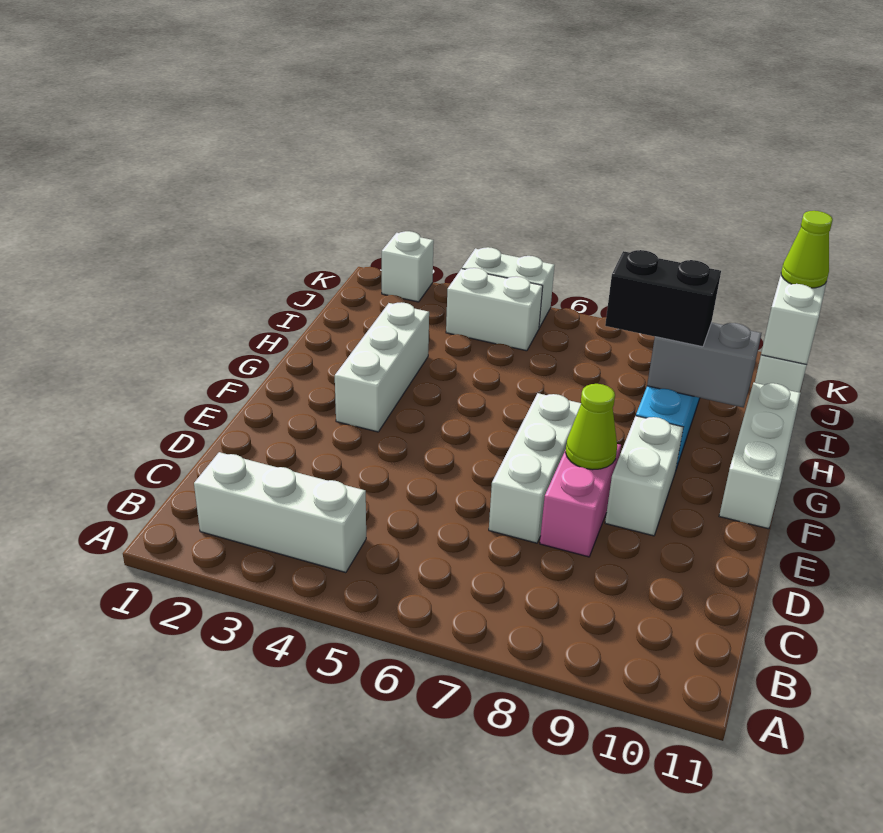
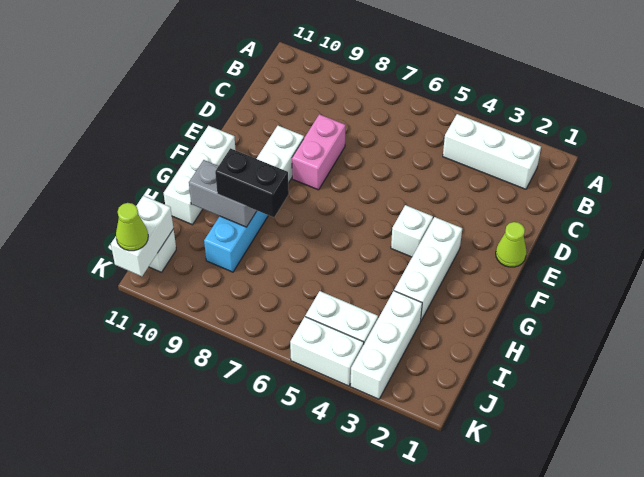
white brick D7:F7 level 1 -> white brick I3:K3 level 1
lime cone E8 level 2 -> lime cone E1 level 1
white brick K2 level 1 -> white brick F4 level 1

